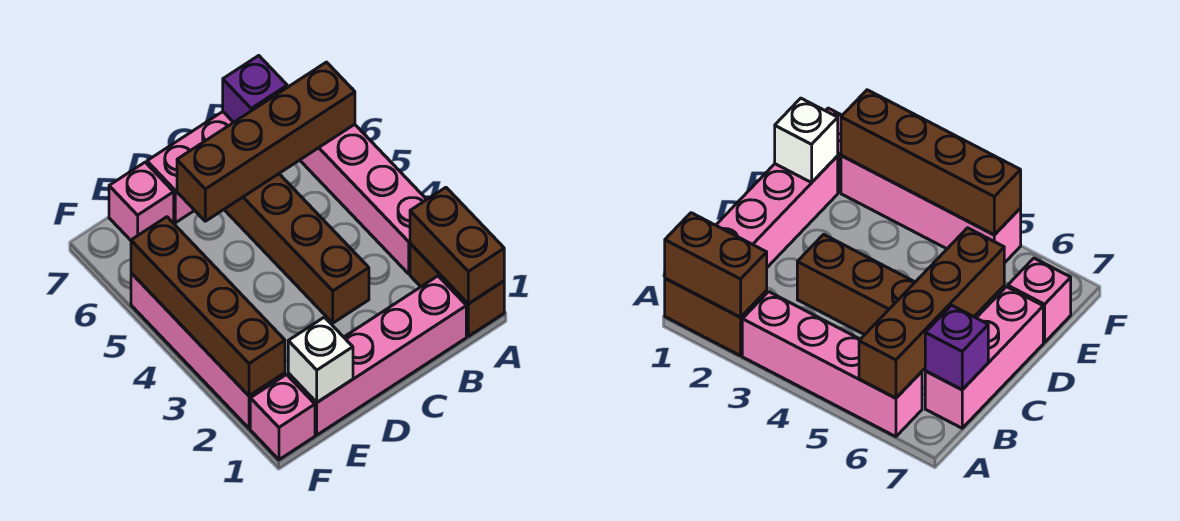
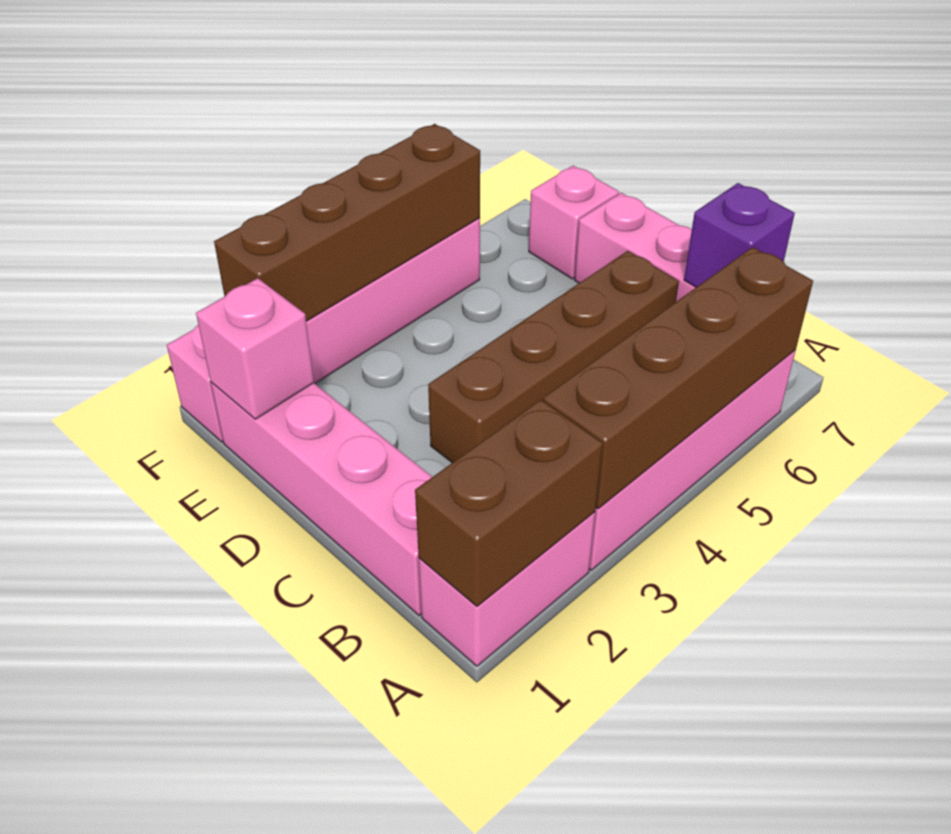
brown brick A1:A2 level 1 -> pink brick A1:A2 level 1
brown brick A6:D6 level 2 -> brown brick A3:A6 level 2
white brick E1 level 2 -> pink brick E1 level 2

